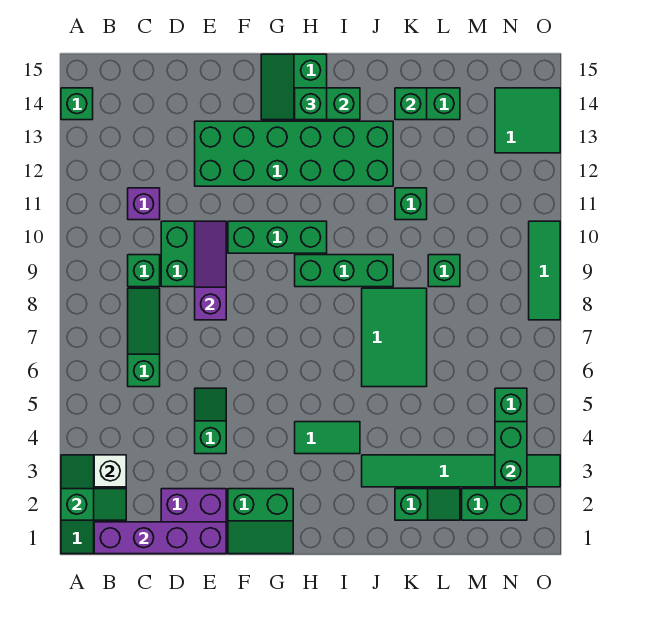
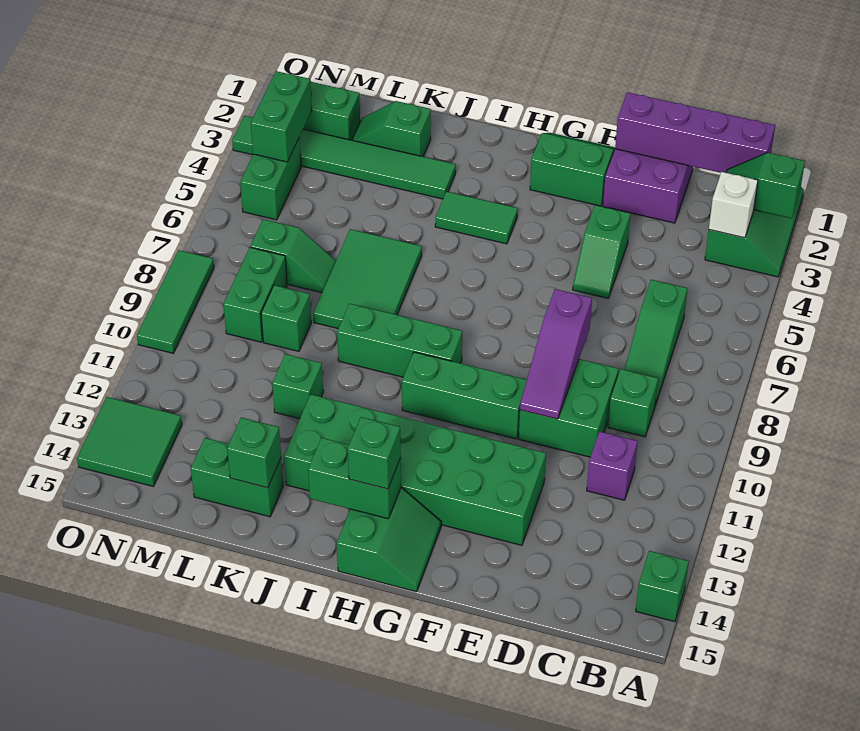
none -> green slope L7:M7 level 1 top M
none -> green brick M8:M9 level 1

